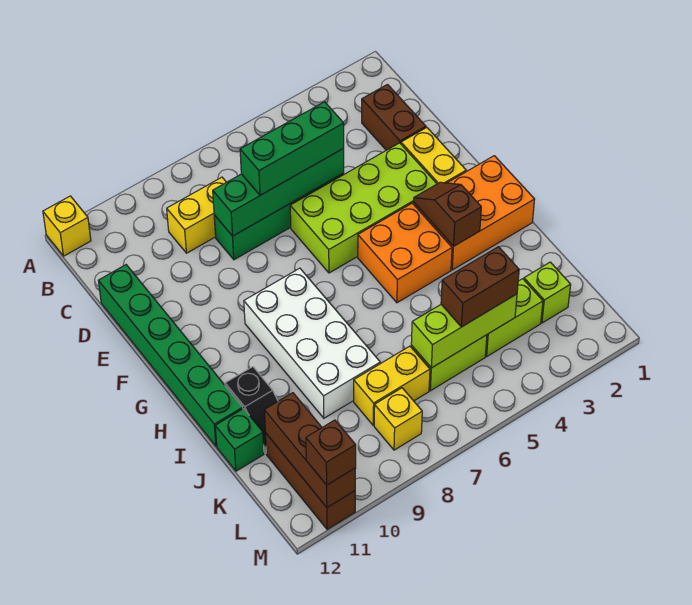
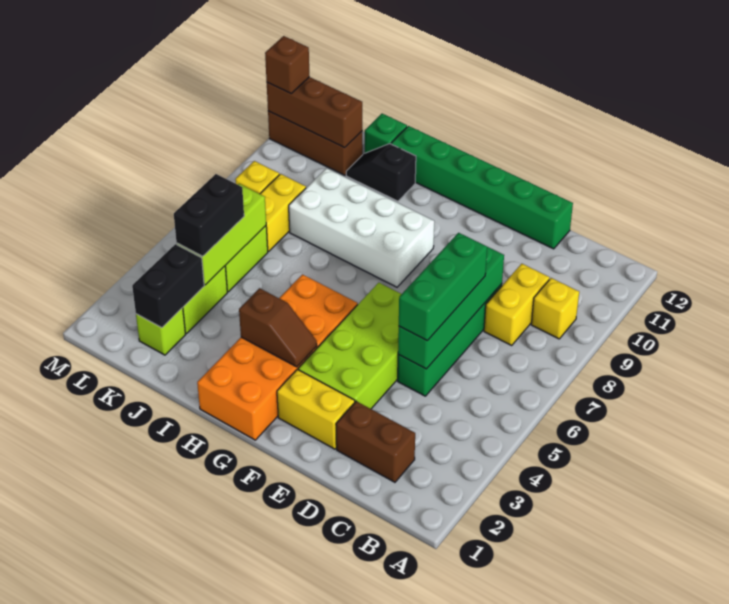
yellow brick A12 level 1 -> yellow brick B9 level 1
none -> black brick K2:K3 level 2
brown brick K4:K5 level 3 -> black brick K4:K5 level 3

